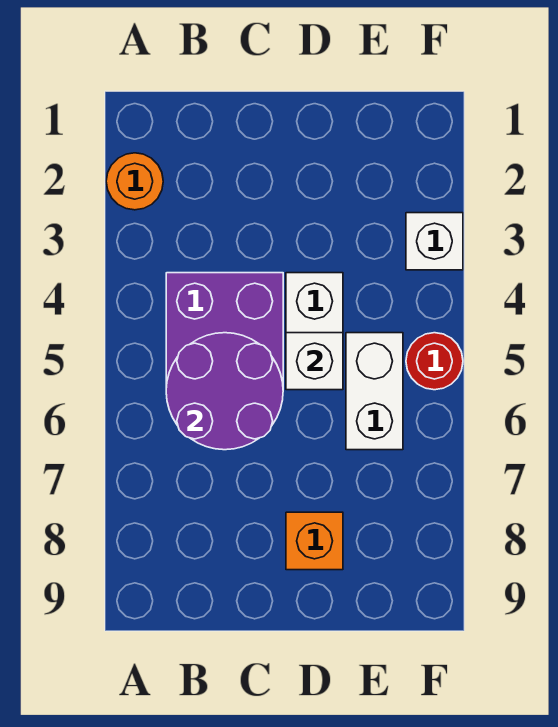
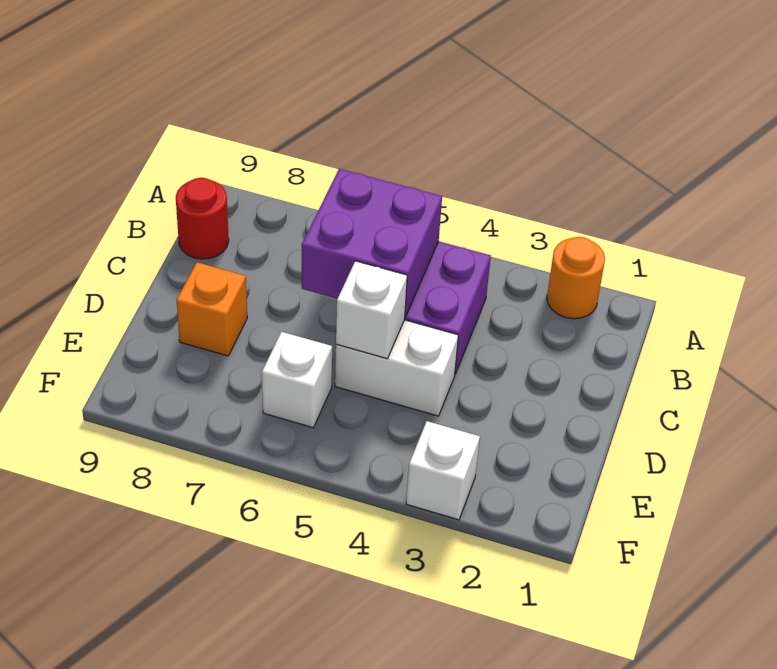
purple round brick B5:C6 level 2 -> purple brick B5:C6 level 2
white brick E5:E6 level 1 -> white brick E6 level 1
red round brick F5 level 1 -> red round brick B9 level 1

